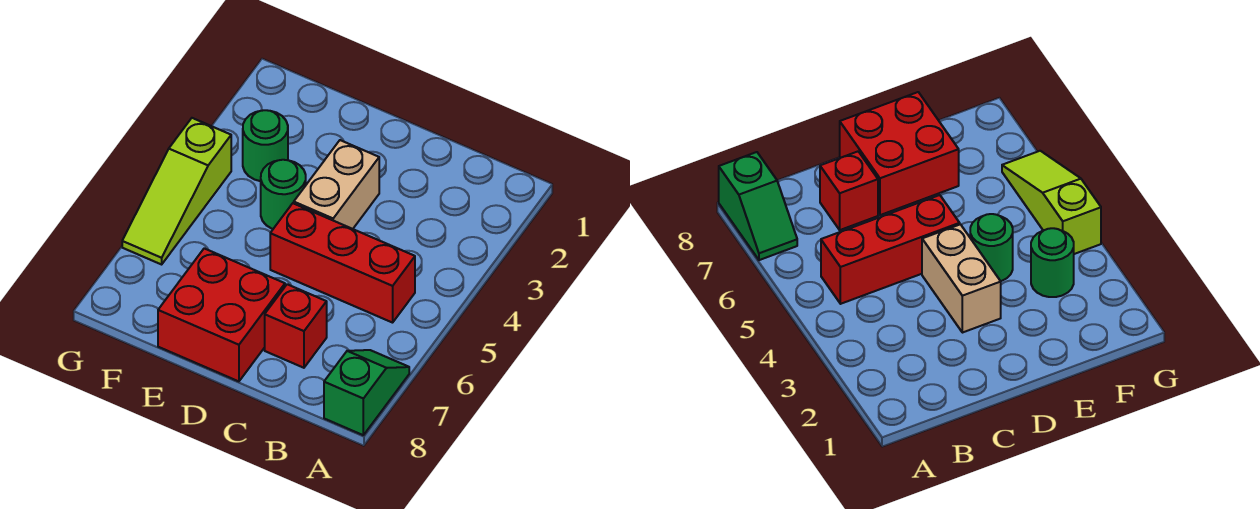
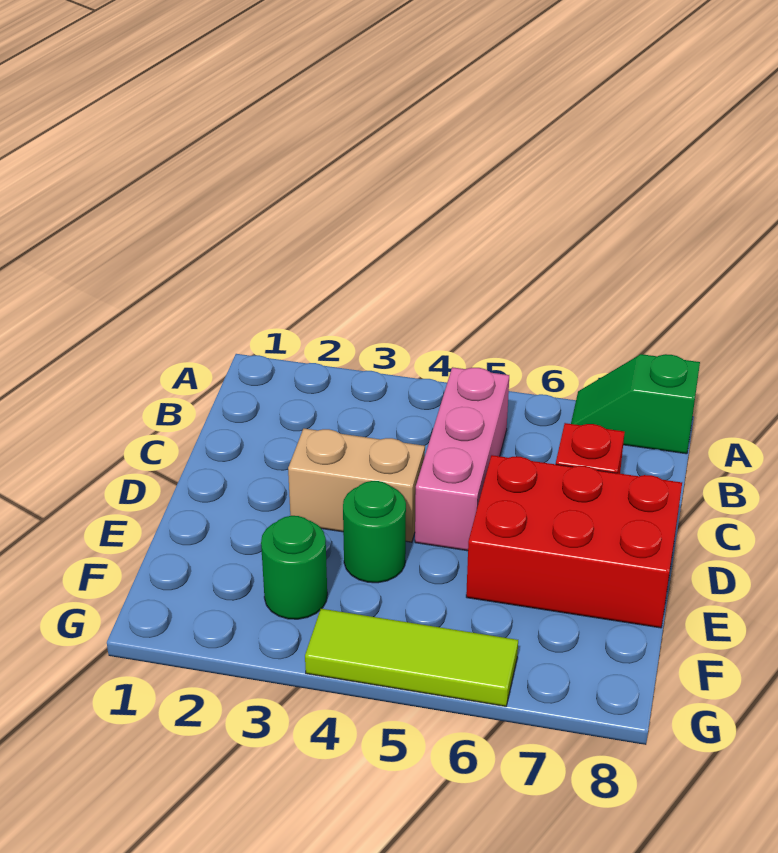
red brick B5:D5 level 1 -> pink brick B5:D5 level 1
red brick D7:E8 level 1 -> red brick D6:E8 level 1
lime slope G4:G6 level 1 top 4 -> lime tile G4:G6 level 1

